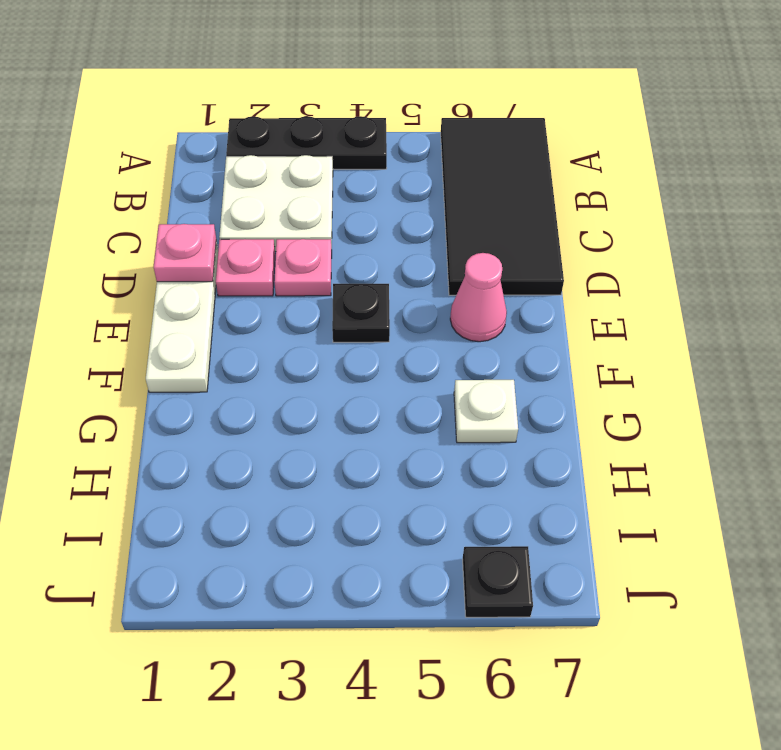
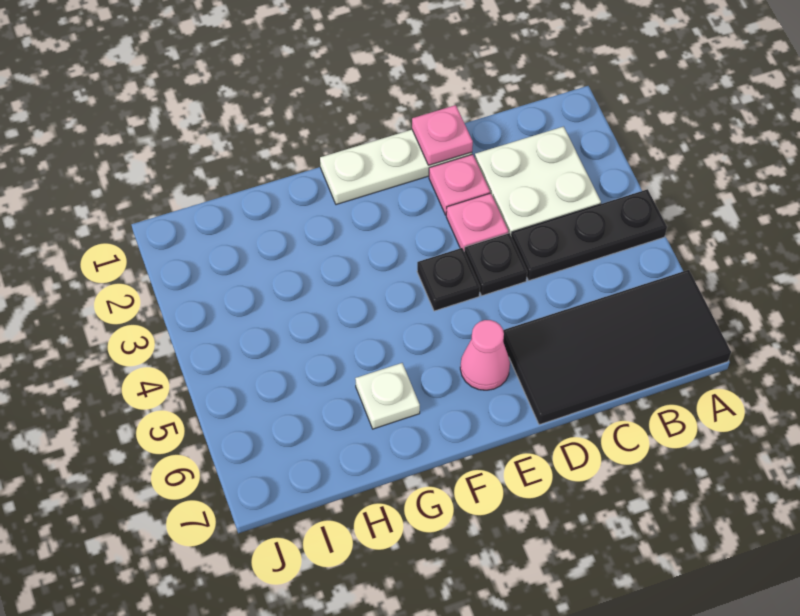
black plate A2:A4 level 1 -> black plate A4:C4 level 1
black plate J6 level 1 -> black plate D4 level 1

